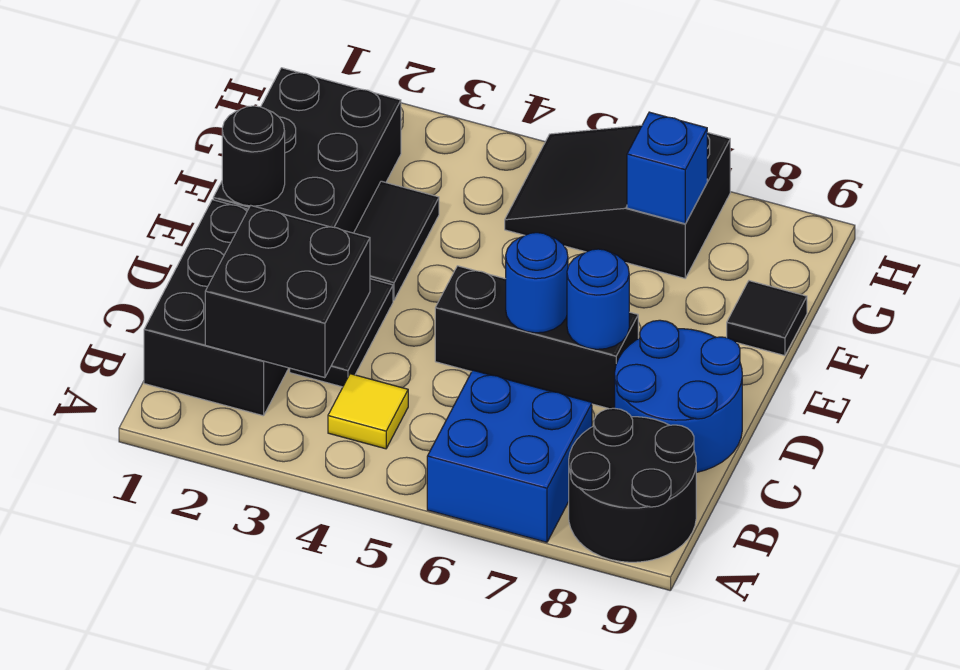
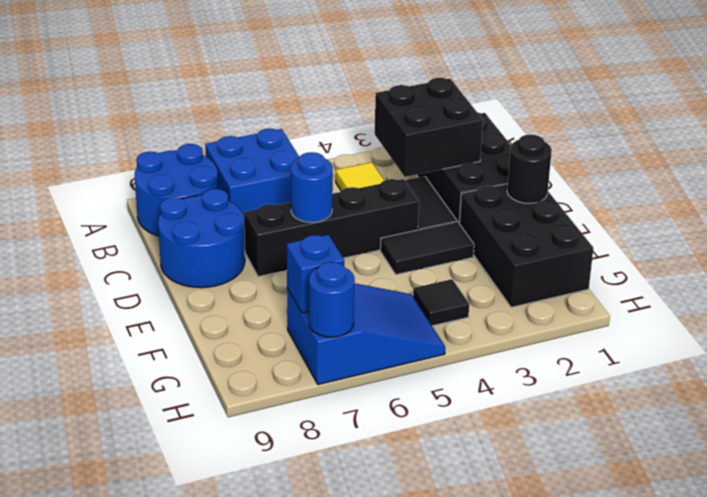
black round brick A8:B9 level 1 -> blue round brick A8:B9 level 1
black brick D5:D7 level 1 -> black brick D4:D7 level 1
blue round brick D7 level 2 -> blue round brick H7 level 2
black tile E3:F3 level 1 -> black tile E3:E4 level 1
black tile F9 level 1 -> black tile G4 level 1
black slope G5:H7 level 1 top 7 -> blue slope G5:H7 level 1 top 7

